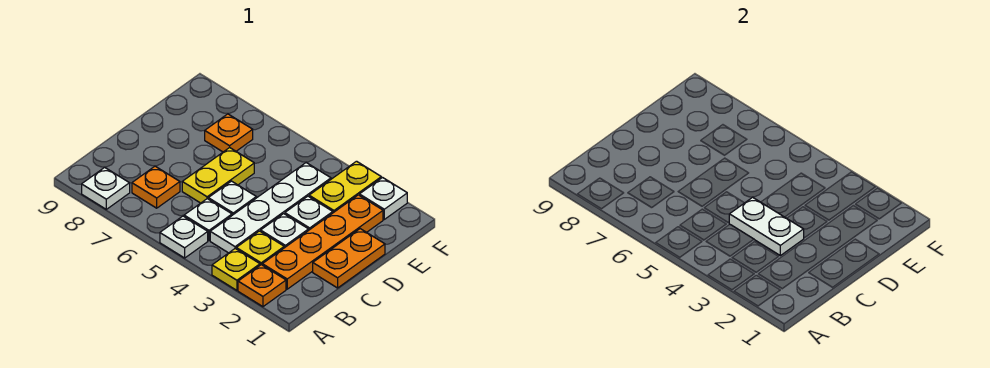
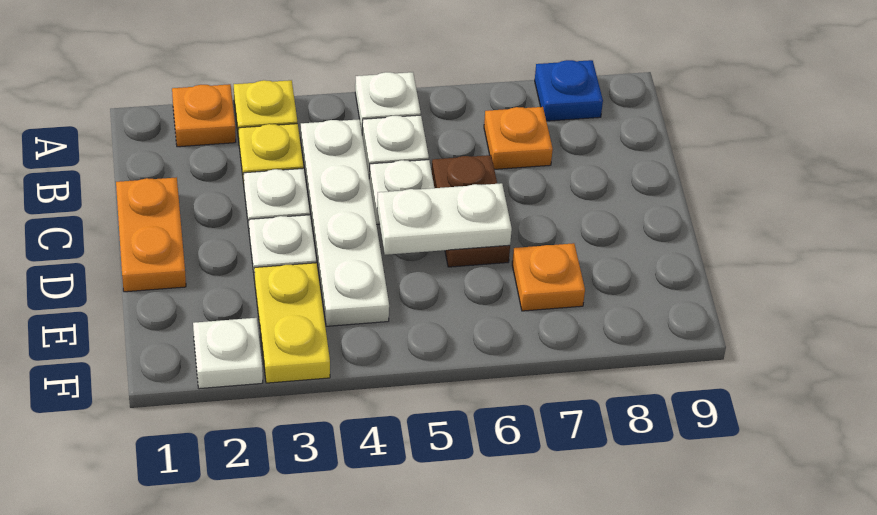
white plate A8 level 1 -> blue plate A8 level 1
orange plate B2:E2 level 1 -> none
white plate C3:C4 level 2 -> white plate D5:D6 level 2
yellow plate C6:D6 level 1 -> brown plate C6:D6 level 1

